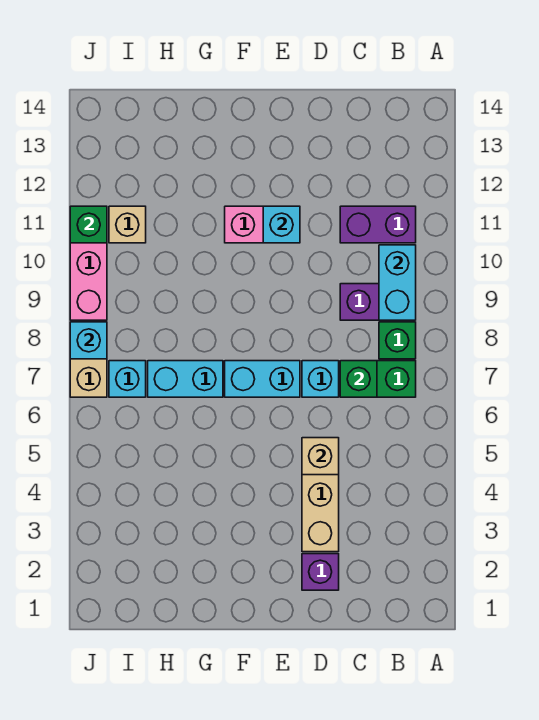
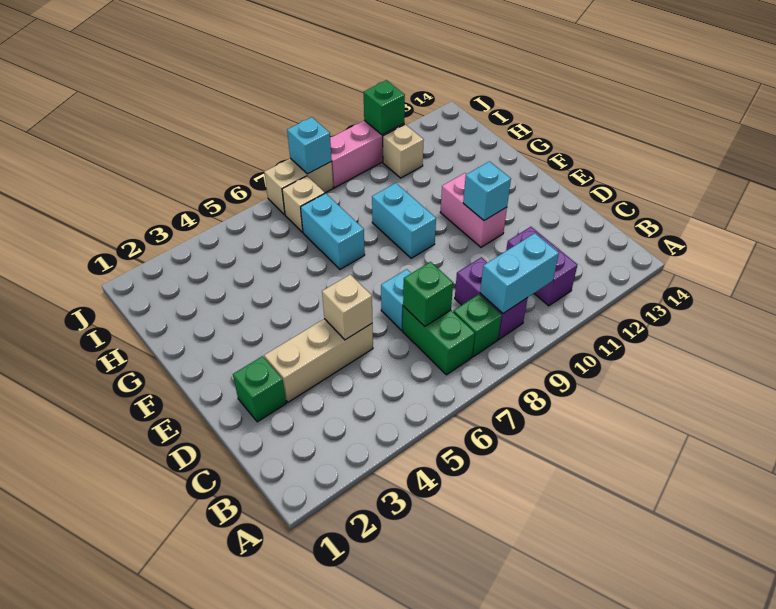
purple brick D2 level 1 -> green brick D2 level 1
cyan brick E7:F7 level 1 -> cyan brick F9:G9 level 1
cyan brick I7 level 1 -> tan brick I7 level 1

